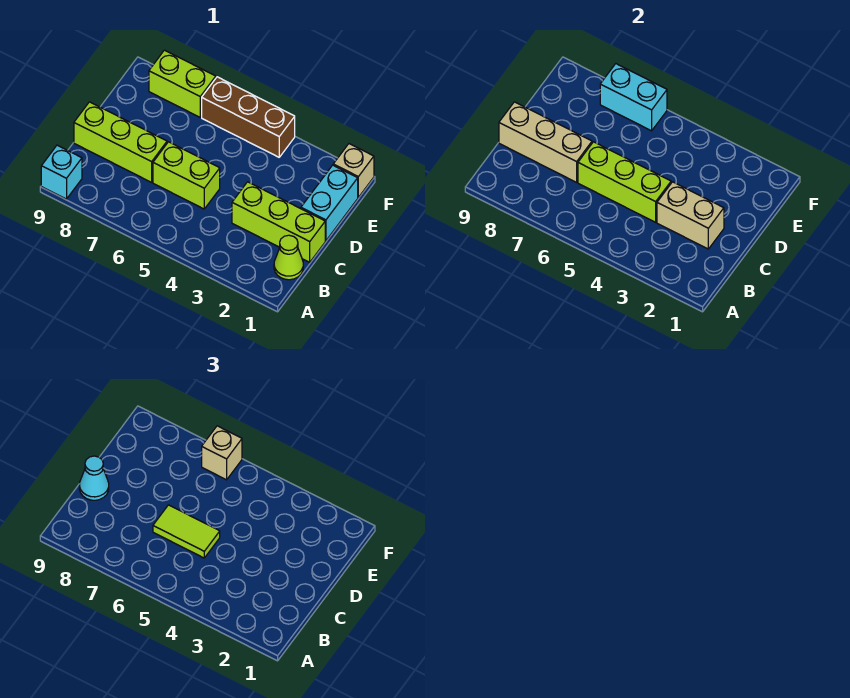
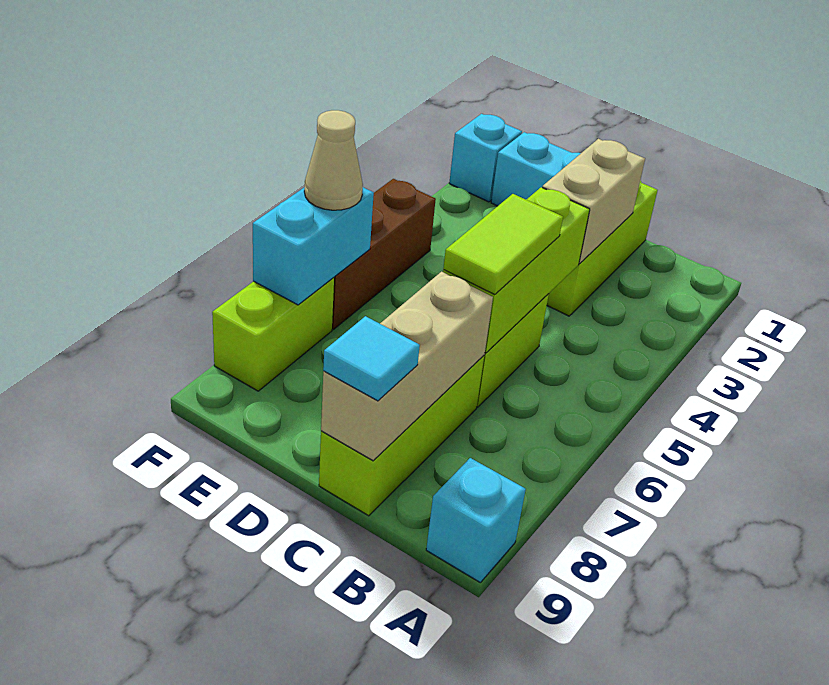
lime cone B1 level 1 -> none
cyan cone C9 level 3 -> cyan tile C9 level 3
tan brick F1 level 1 -> cyan brick F1 level 1
tan brick F6 level 3 -> tan cone F6 level 3

